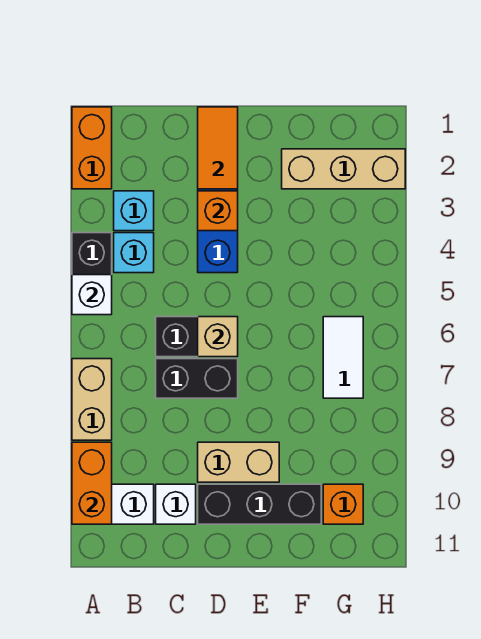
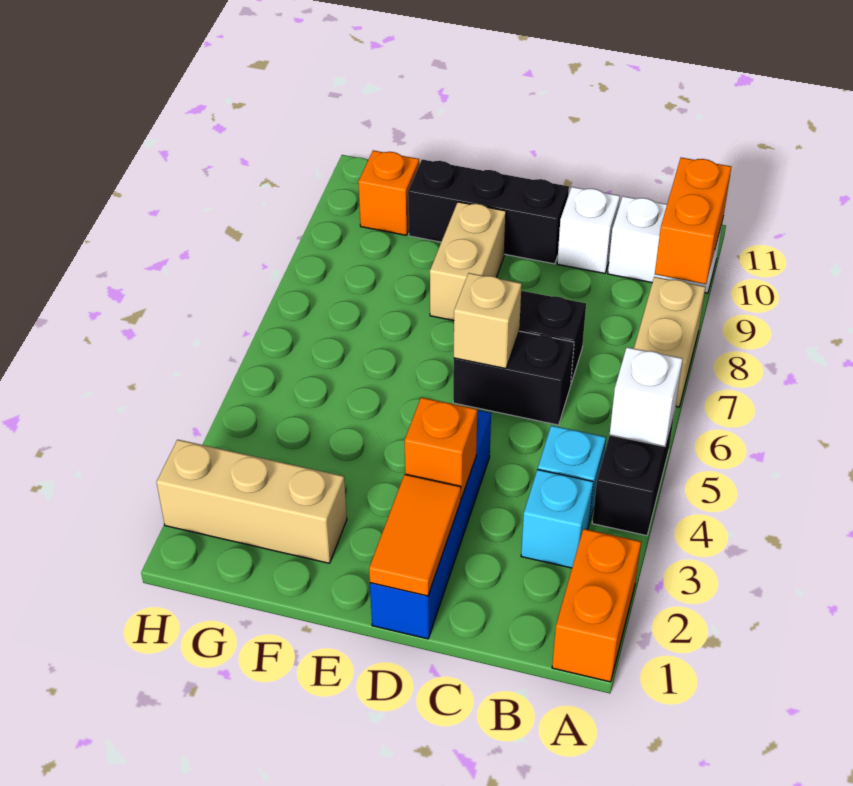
tan brick D9:E9 level 1 -> tan brick E8:E9 level 1
white tile G6:G7 level 1 -> none

